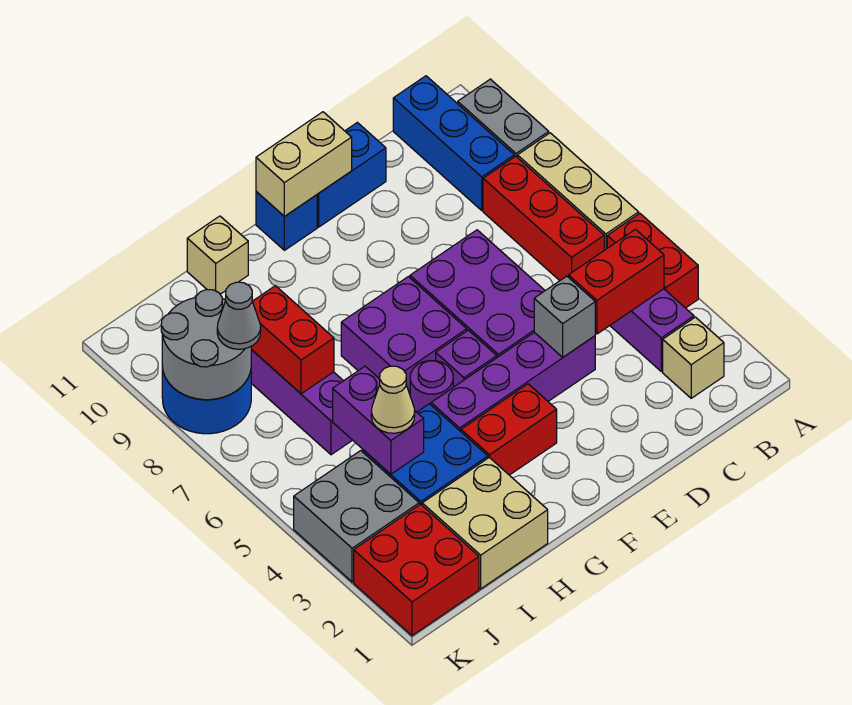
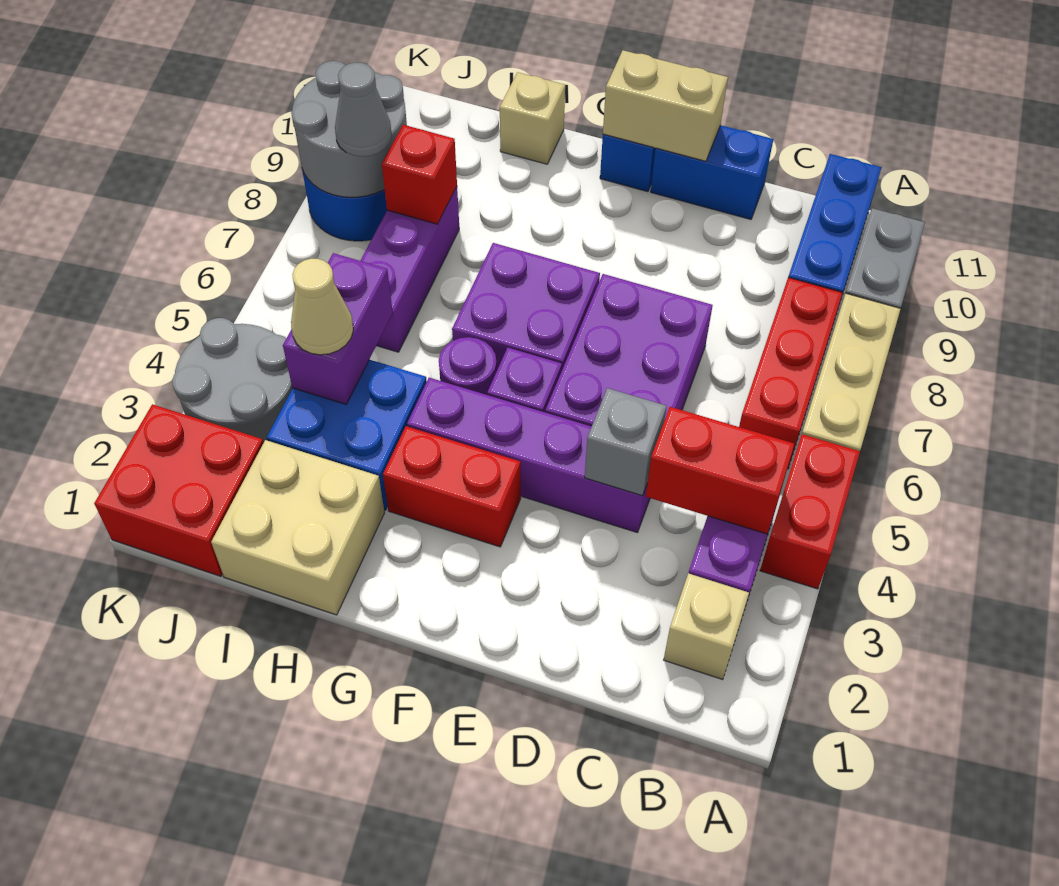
red brick I7:I8 level 2 -> red brick I8 level 2
grey brick J3:K4 level 1 -> grey round brick J3:K4 level 1

